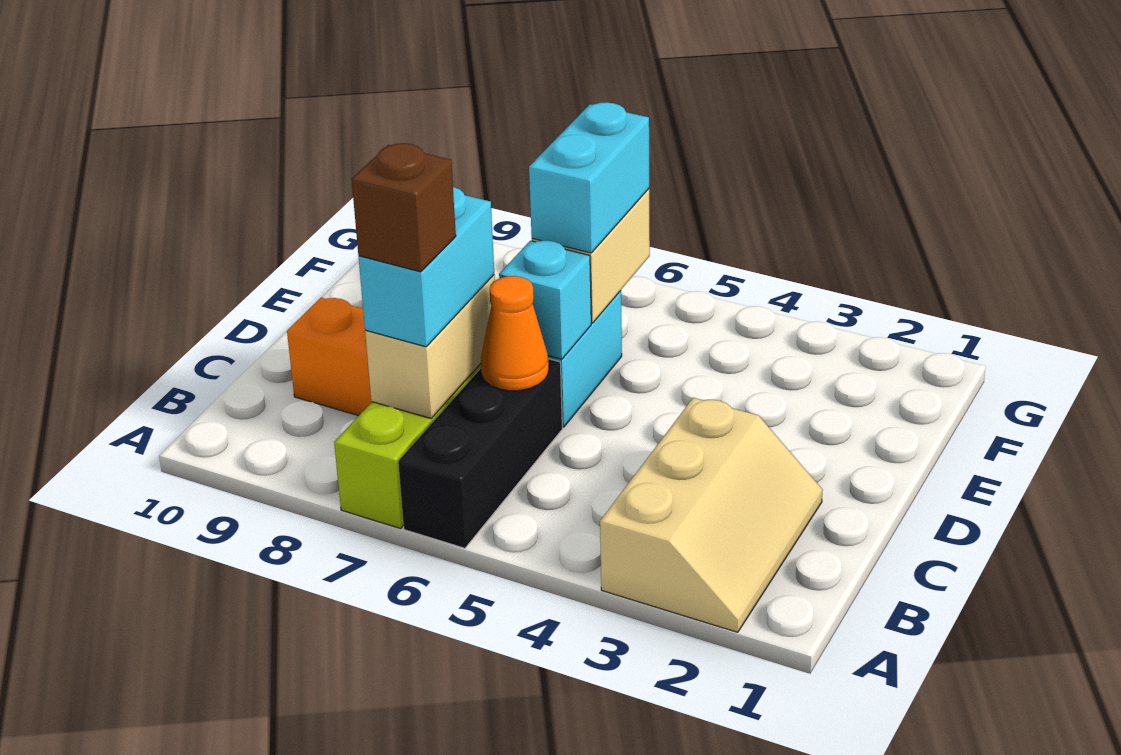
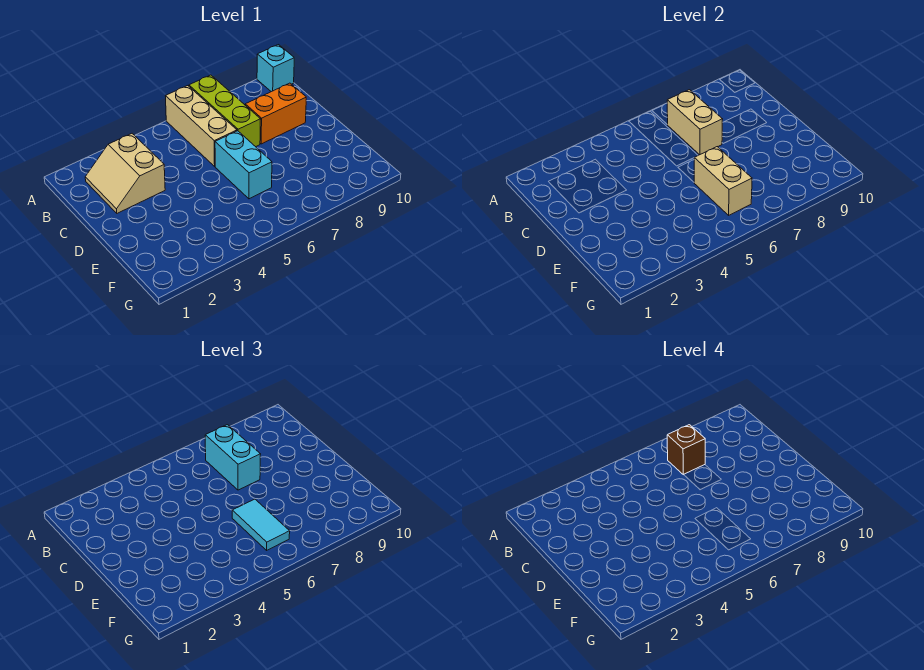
tan slope A2:C3 level 1 top 3 -> tan slope B2:C3 level 1 top 3
black brick A6:C6 level 1 -> tan brick A6:C6 level 1
orange cone C6 level 2 -> none
cyan brick D6 level 2 -> cyan brick A10 level 1
cyan brick E6:F6 level 3 -> cyan tile E6:F6 level 3

